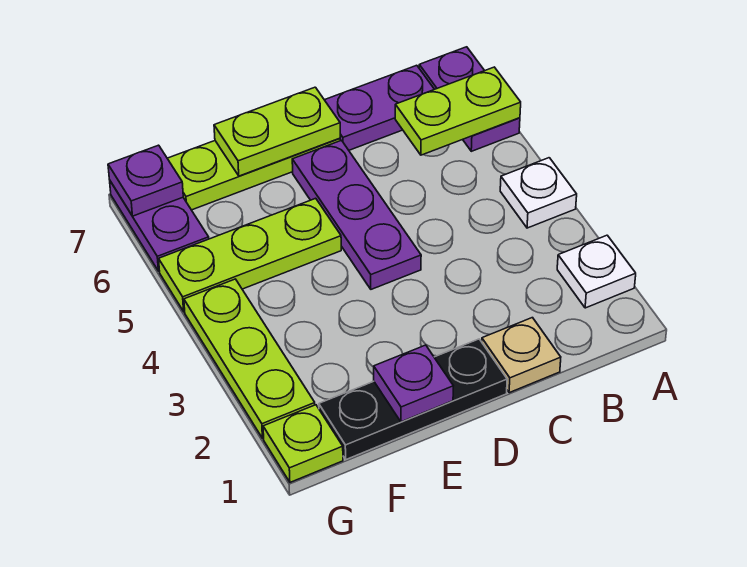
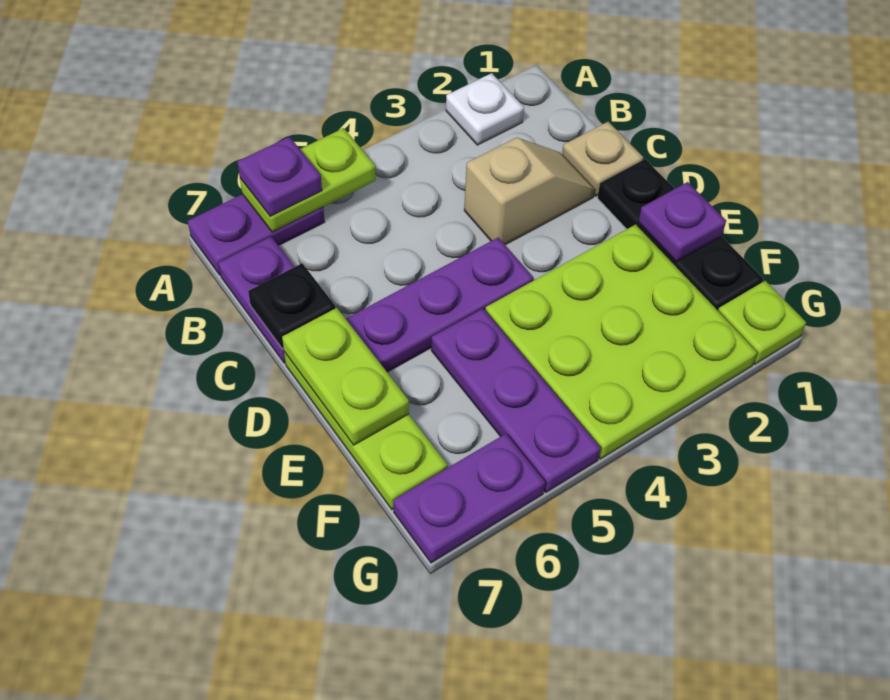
white plate A4 level 1 -> none
lime plate A6:B6 level 2 -> lime plate A5:A6 level 2
none -> tan slope C2:C3 level 1 top 3
none -> black plate C7 level 2
lime plate E5:G5 level 1 -> purple plate E5:G5 level 1
lime plate G2:G4 level 1 -> lime plate E2:G4 level 1
purple plate G7 level 2 -> purple plate A6 level 3

